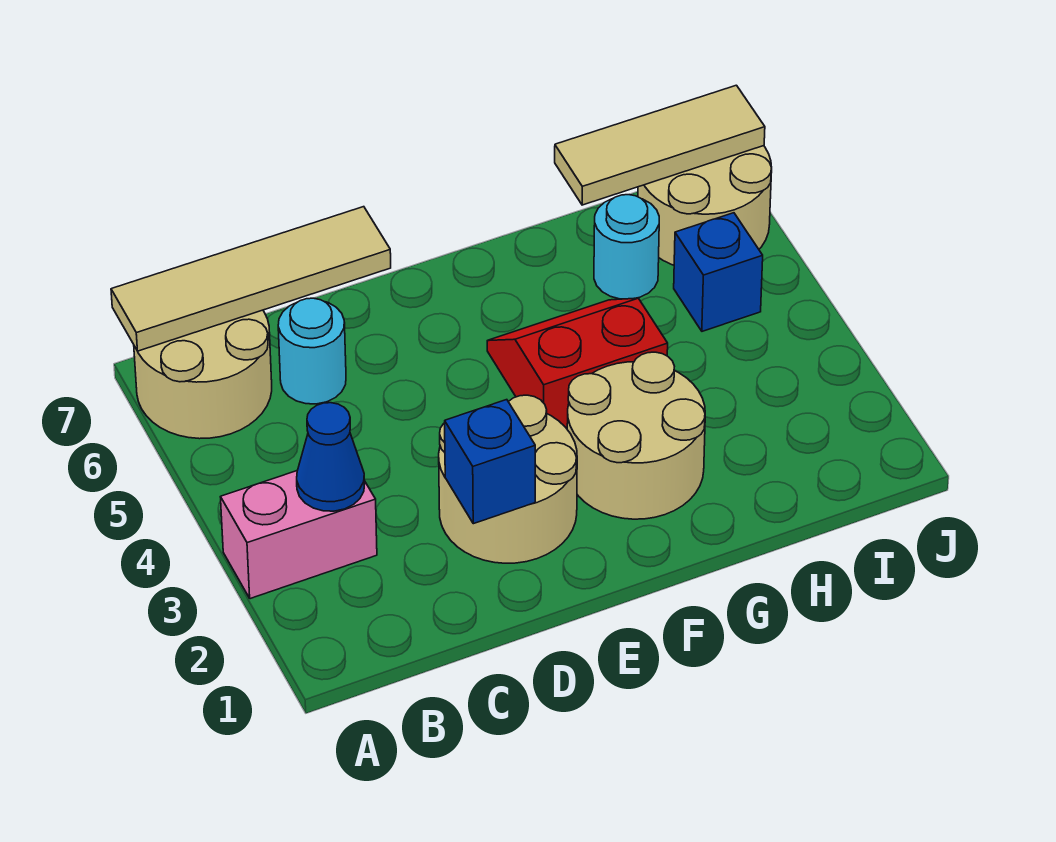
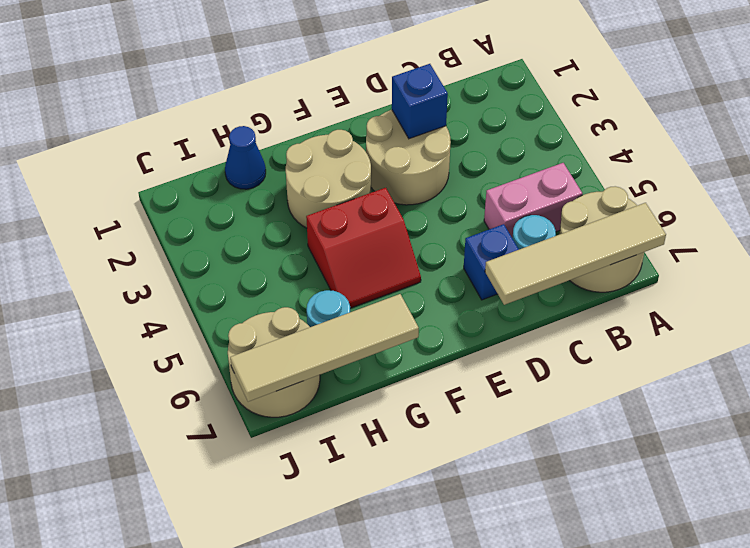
pink brick A3:B3 level 1 -> pink brick B5:C5 level 1
blue cone B3 level 2 -> blue cone H1 level 1
tan tile H7:J7 level 2 -> tan tile G7:J7 level 2
blue brick I5 level 1 -> blue brick D6 level 1

